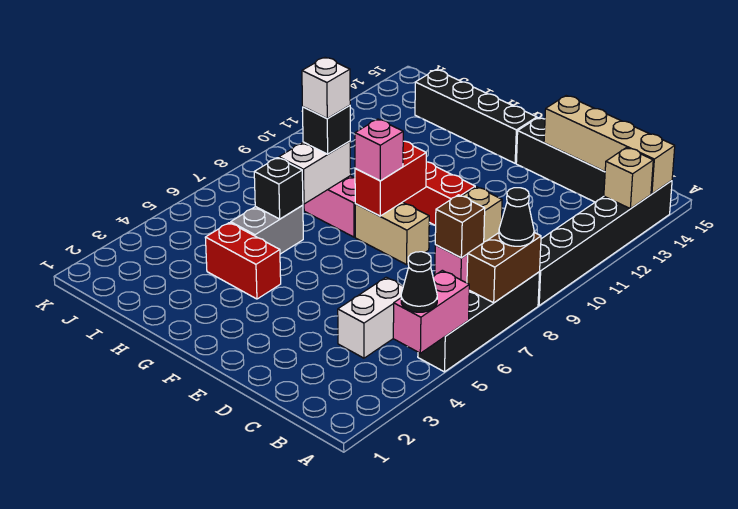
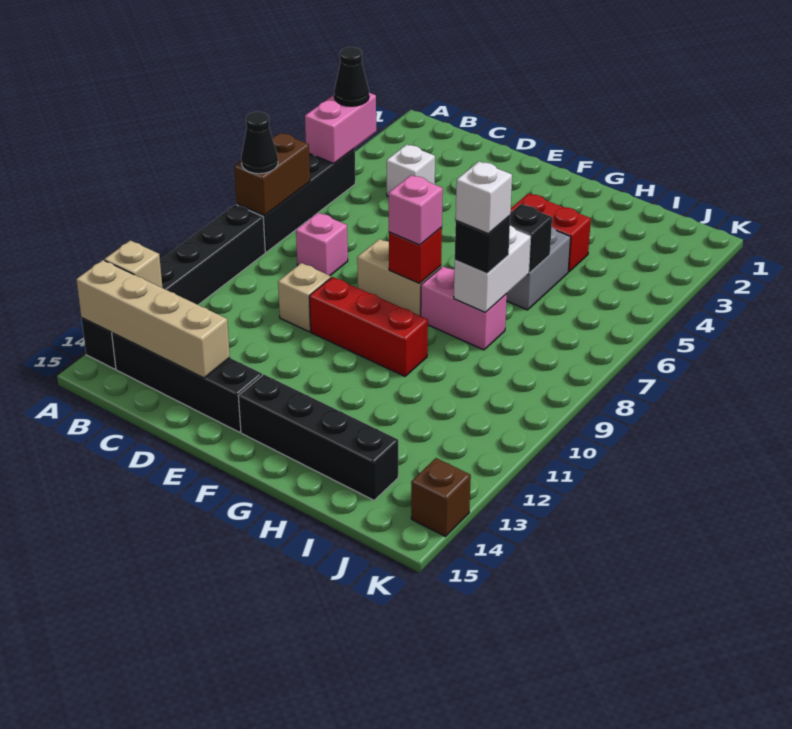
white brick C4:C5 level 1 -> white brick C4 level 1
brown brick C8 level 2 -> brown brick K14 level 1
red brick F8:F9 level 2 -> red brick F8 level 2

